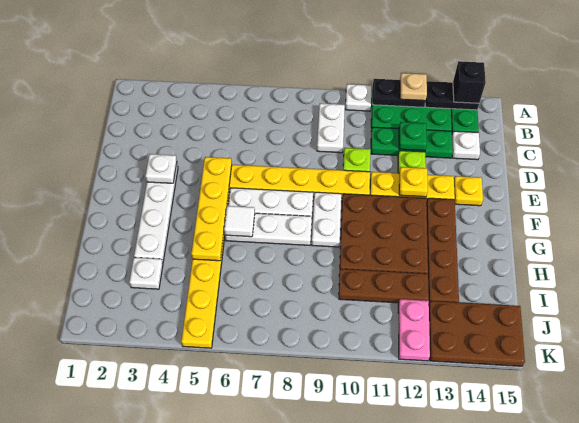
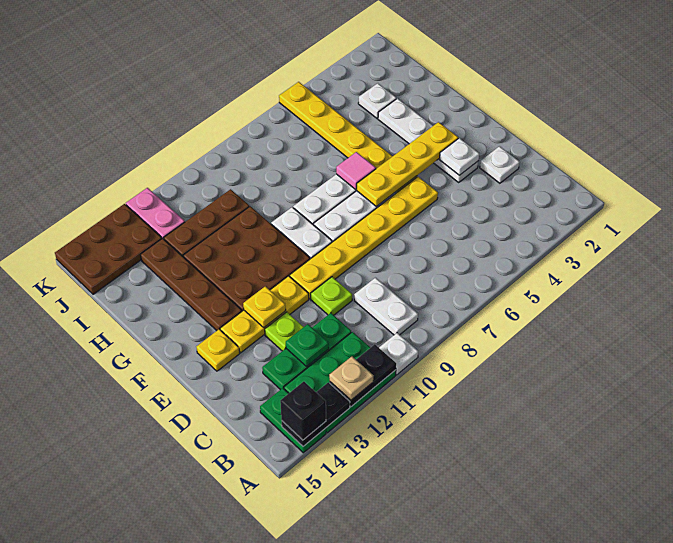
white plate C14 level 1 -> white plate D2 level 1
yellow plate E5:H5 level 2 -> yellow plate F3:F6 level 2
white tile G6 level 2 -> pink tile G6 level 2

